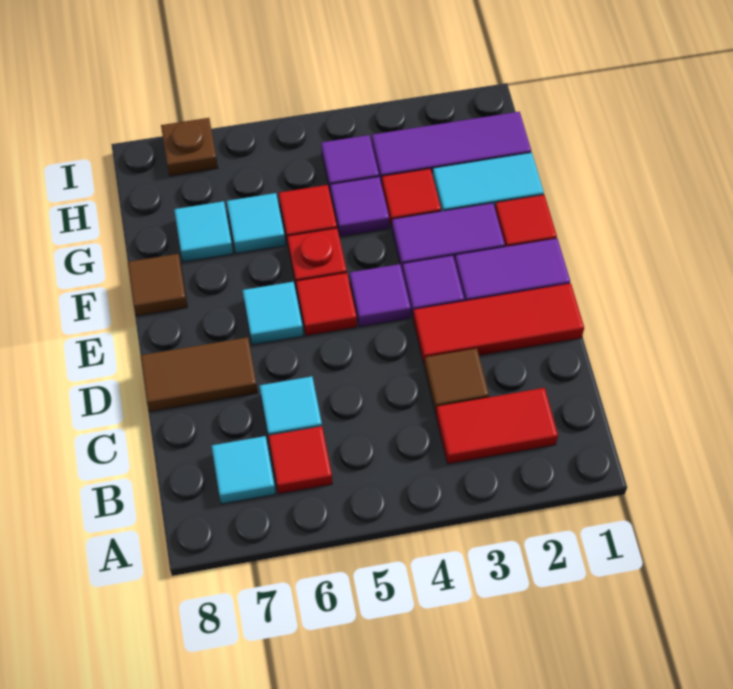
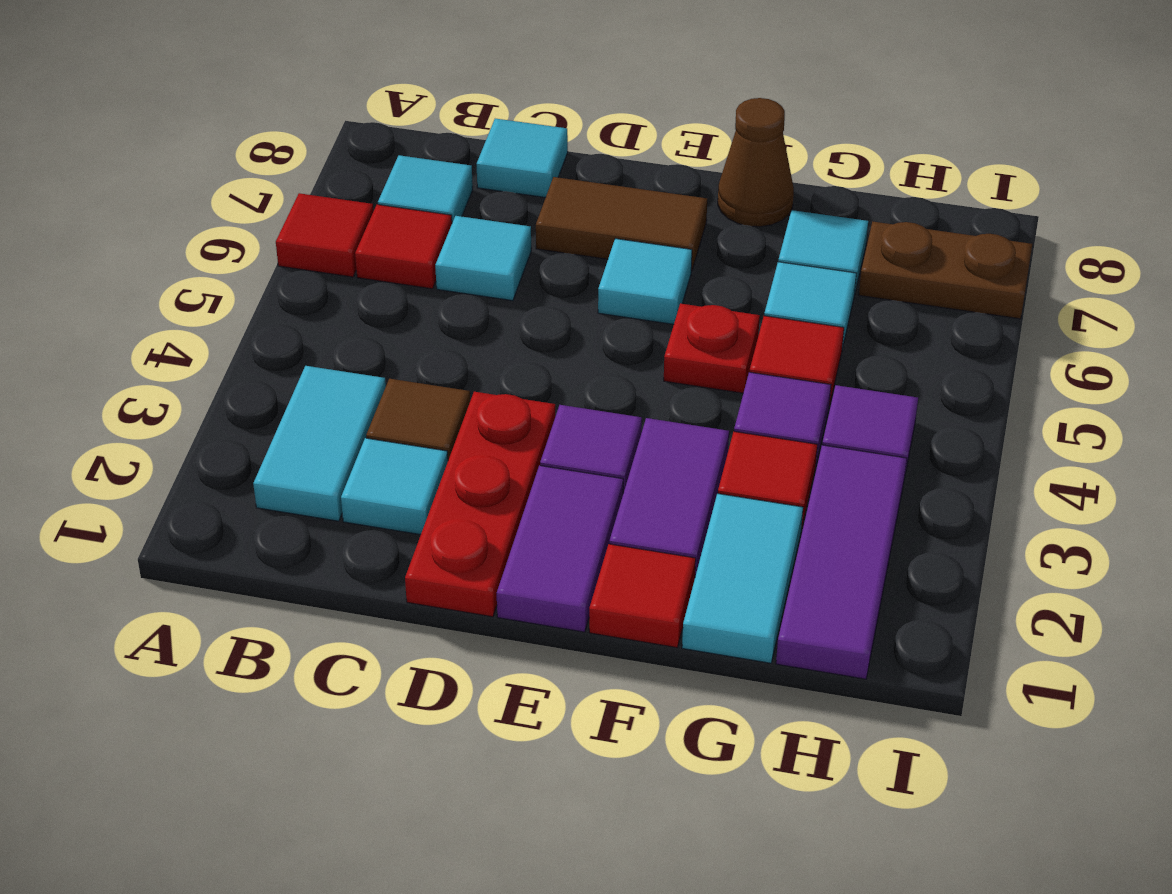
red tile B2:B3 level 1 -> cyan tile B2:B3 level 1
none -> cyan tile C2 level 1
none -> cyan tile C8 level 1
red tile D1:D3 level 1 -> red plate D1:D3 level 1
brown tile D7:D8 level 1 -> brown tile D7:E7 level 1
purple tile E4 level 1 -> none
red tile E5 level 1 -> red tile A6 level 1
brown tile F8 level 1 -> brown cone F8 level 1
brown plate I7 level 1 -> brown plate H7:I7 level 1

